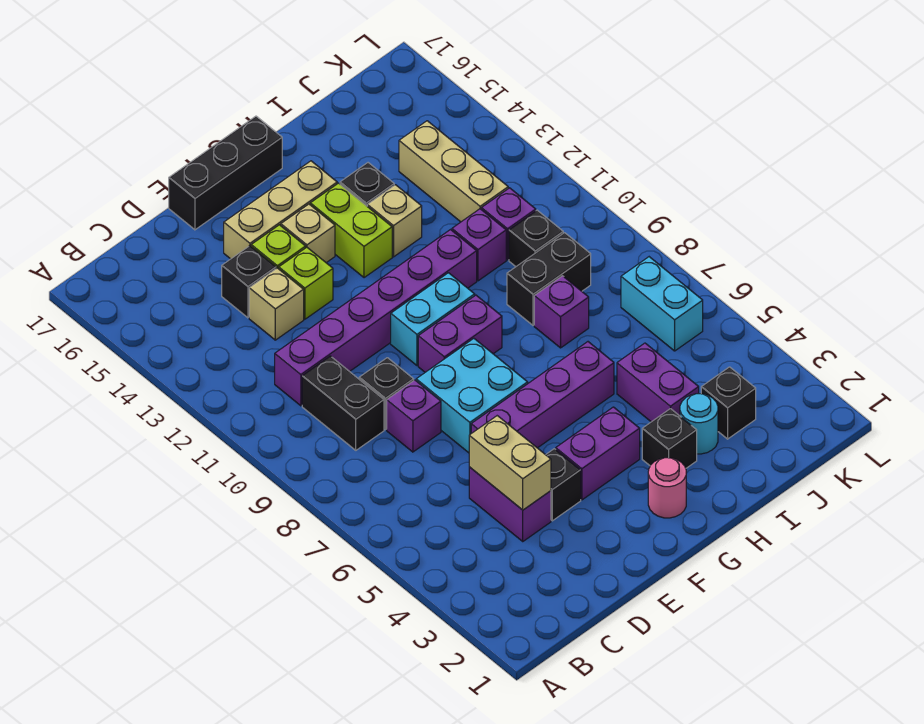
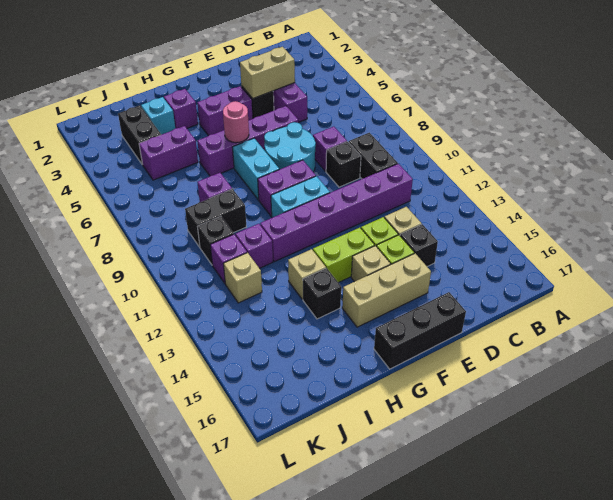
tan brick D4:D5 level 2 -> tan brick D4:E4 level 2
cyan brick E7:F8 level 1 -> cyan round brick E7:F8 level 1
pink round brick G2 level 1 -> pink round brick G6 level 2
lime brick G13:G14 level 1 -> lime brick F13:G13 level 1
black brick H3 level 1 -> purple brick H3 level 1
cyan round brick I3 level 1 -> cyan brick I3 level 1
purple brick I4:I5 level 1 -> purple brick I5:J5 level 1
black brick J3 level 1 -> black brick J3:J4 level 1
tan brick J12:J14 level 1 -> tan brick J12 level 1
cyan brick K6:K7 level 1 -> cyan brick G7:G8 level 1

